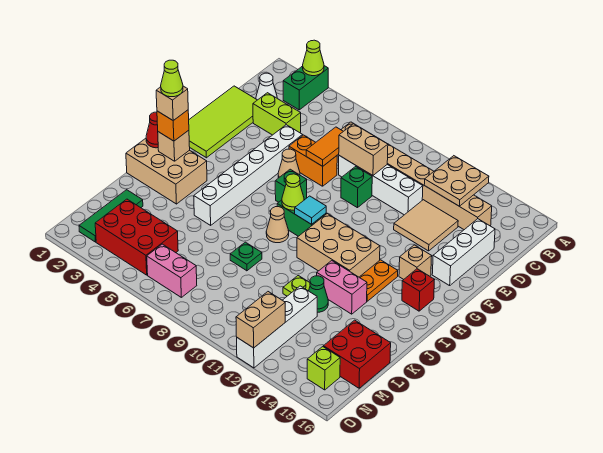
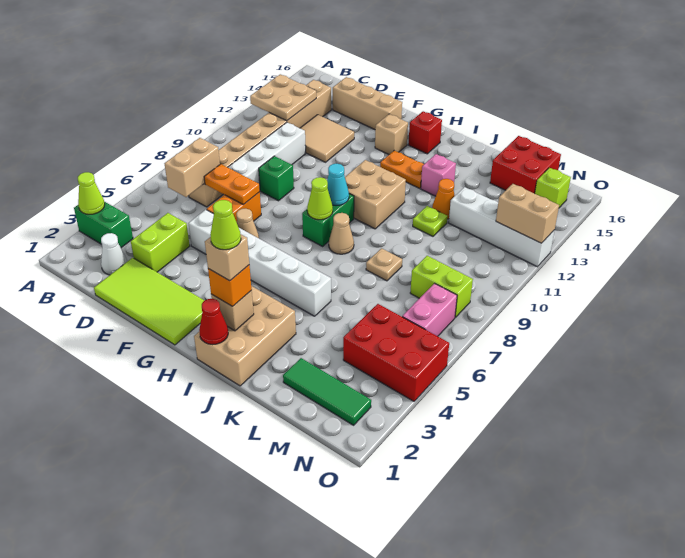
orange tile D7:E7 level 2 -> orange plate D7:E7 level 2
tan brick D8:D9 level 2 -> tan brick C6:C7 level 2
white brick D15:F15 level 1 -> tan brick D15:F15 level 1
green brick G7 level 1 -> none
cyan tile H9 level 2 -> cyan cone H9 level 2
tan brick H10:I12 level 1 -> tan brick H10:I11 level 1
pink brick J12:J13 level 1 -> pink brick J13 level 1
green plate K8 level 1 -> tan plate K8 level 1
green cone K12 level 1 -> orange cone K12 level 1
red brick M3:N5 level 1 -> red brick M4:O5 level 1
none -> lime brick M8:N8 level 1

